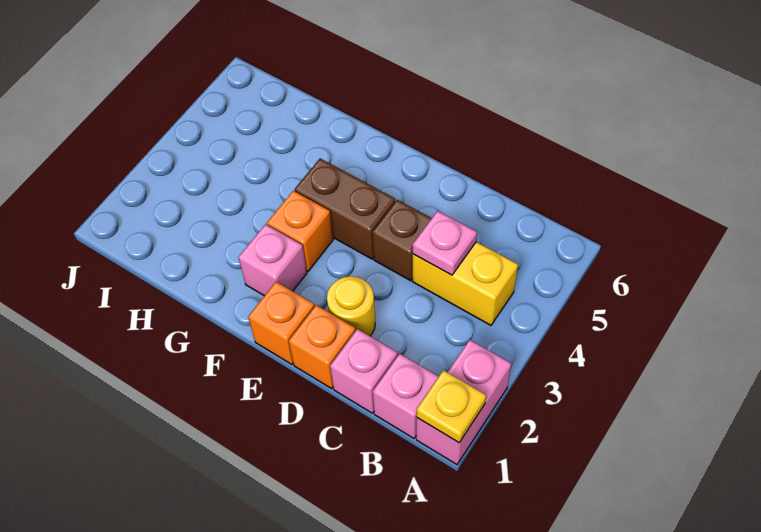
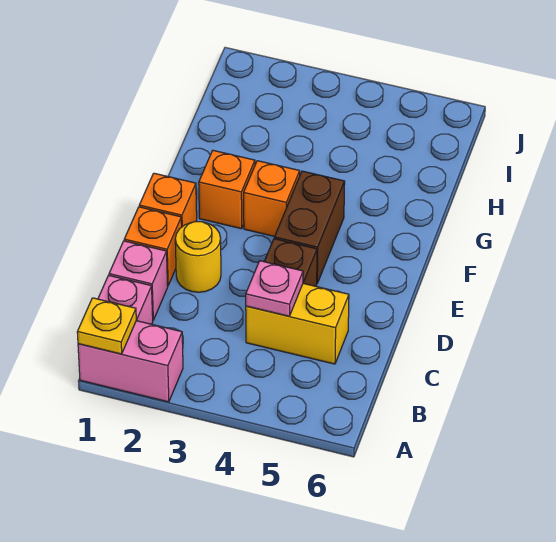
yellow brick B4:C4 level 1 -> yellow brick C4:C5 level 1
pink brick F2 level 1 -> orange brick F2 level 1

